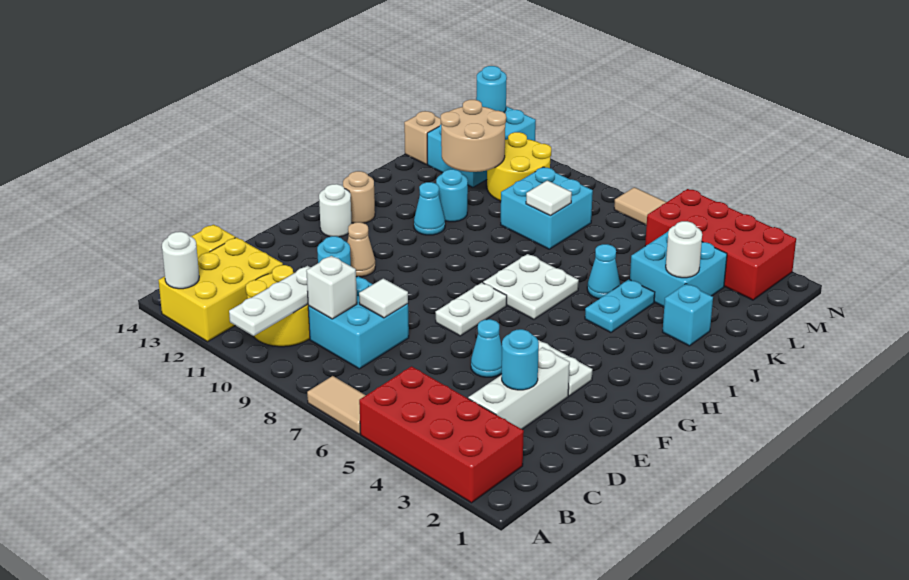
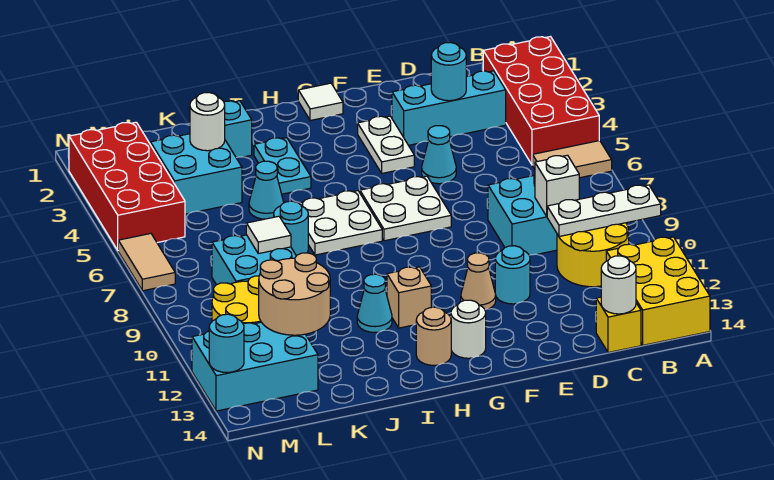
tan tile A6:A7 level 1 -> tan tile A6:B6 level 1
yellow brick A12:C13 level 1 -> yellow brick A12:B14 level 1
white round brick A13 level 2 -> white round brick C14 level 2
white brick C3:E3 level 1 -> cyan brick C3:E3 level 1
white tile D8 level 2 -> white tile G1 level 1
white plate F7:G7 level 1 -> white plate F6:G7 level 1
cyan plate I4:J4 level 1 -> cyan plate I3:I4 level 1
cyan round brick J11 level 1 -> cyan round brick J7 level 1
tan brick L14 level 1 -> tan brick H11 level 1

